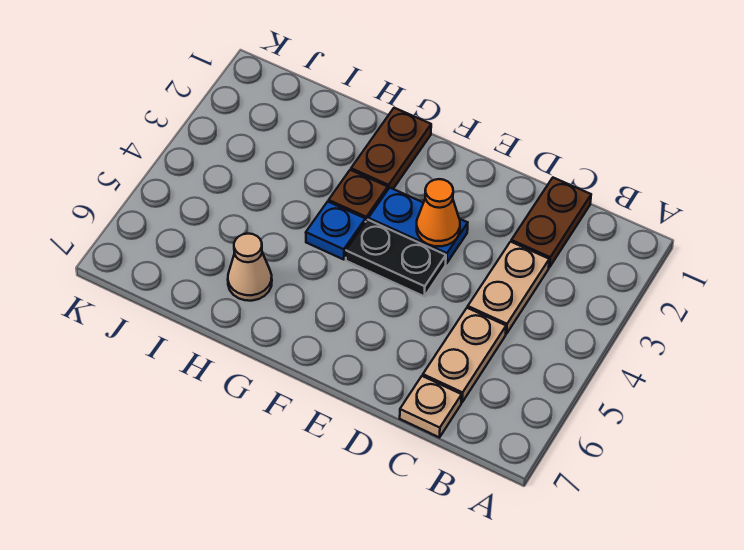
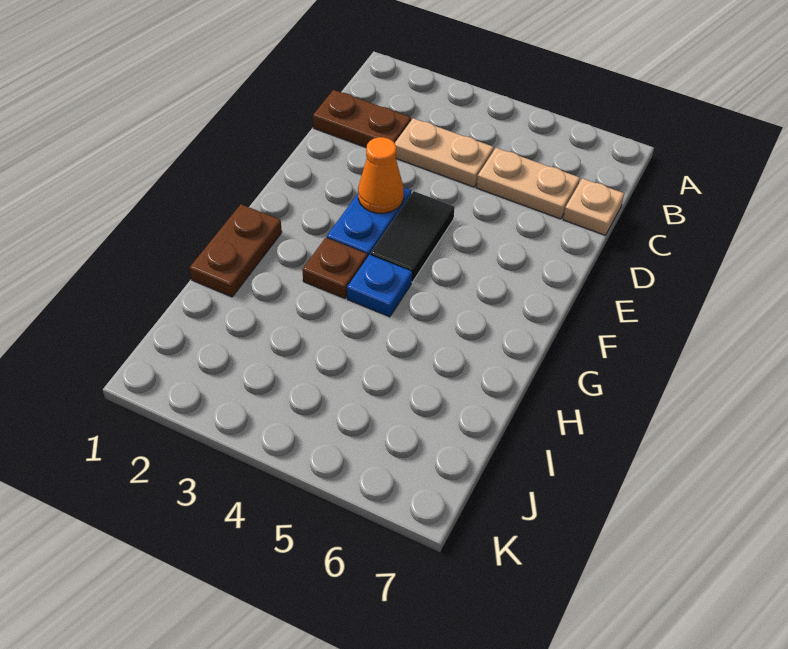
black plate E4:F4 level 1 -> black tile E4:F4 level 1
brown plate G1:G2 level 1 -> brown plate G1:H1 level 1
tan cone H6 level 1 -> none

